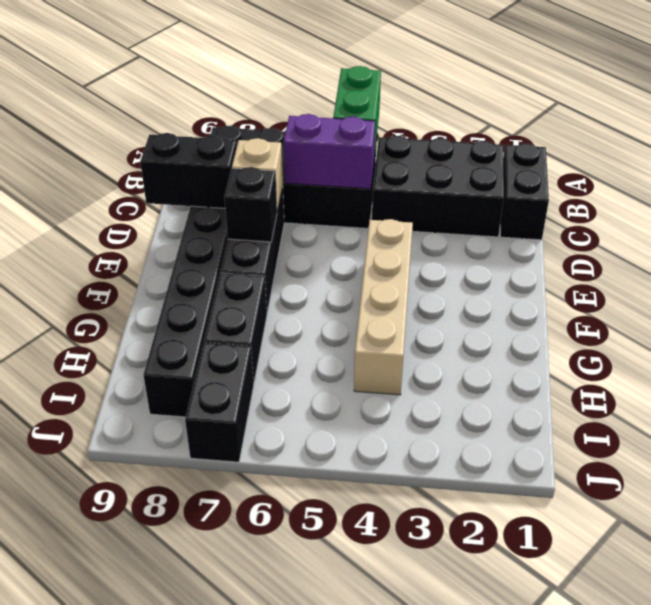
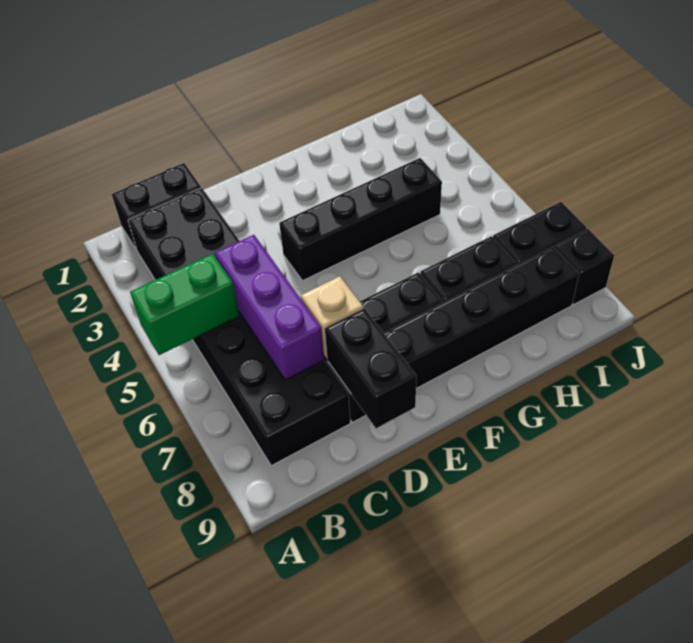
purple brick C5:C6 level 2 -> purple brick C5:C7 level 2
tan brick E4:H4 level 1 -> black brick E4:H4 level 1
black brick E7 level 2 -> black brick J8 level 1

